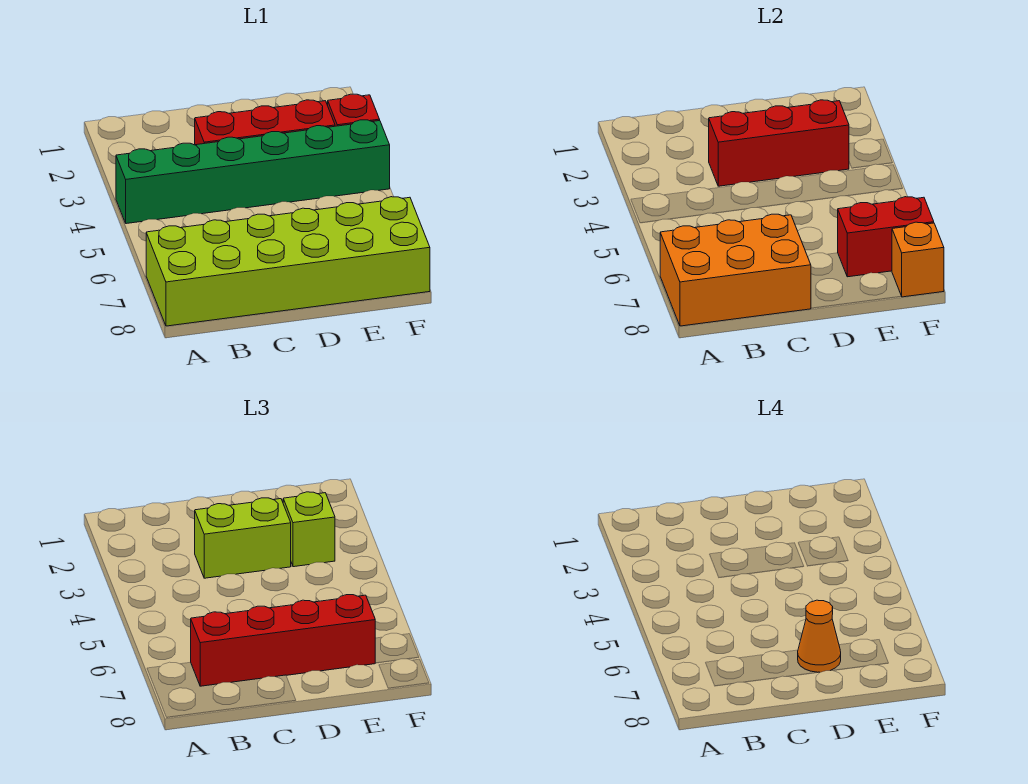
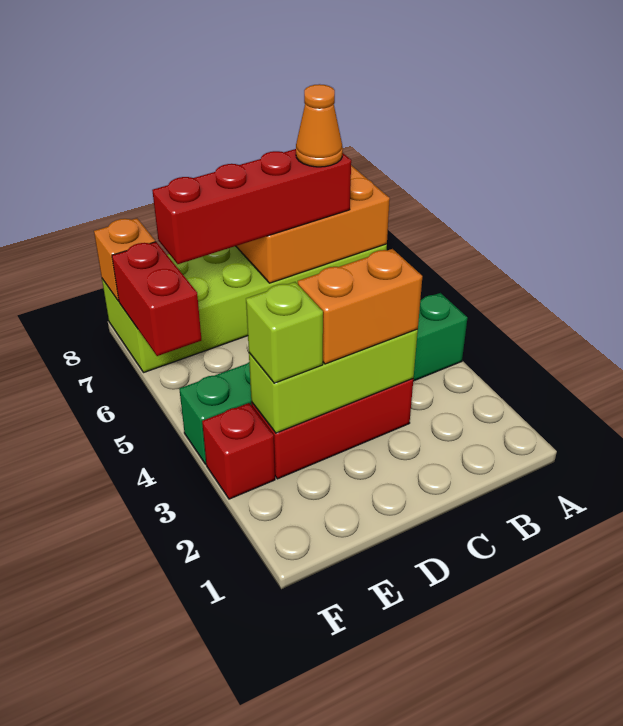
red brick C3:E3 level 2 -> lime brick C3:E3 level 2
lime brick C3:D3 level 3 -> orange brick C3:D3 level 3
orange cone D7 level 4 -> orange cone B7 level 4
red brick E7:F7 level 2 -> red brick F6:F7 level 2

